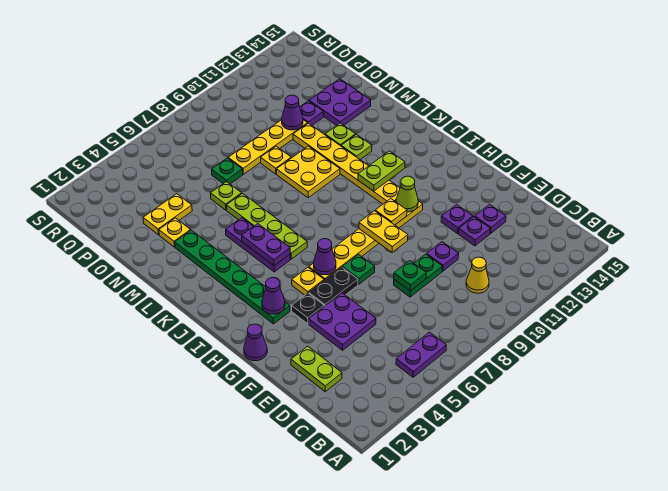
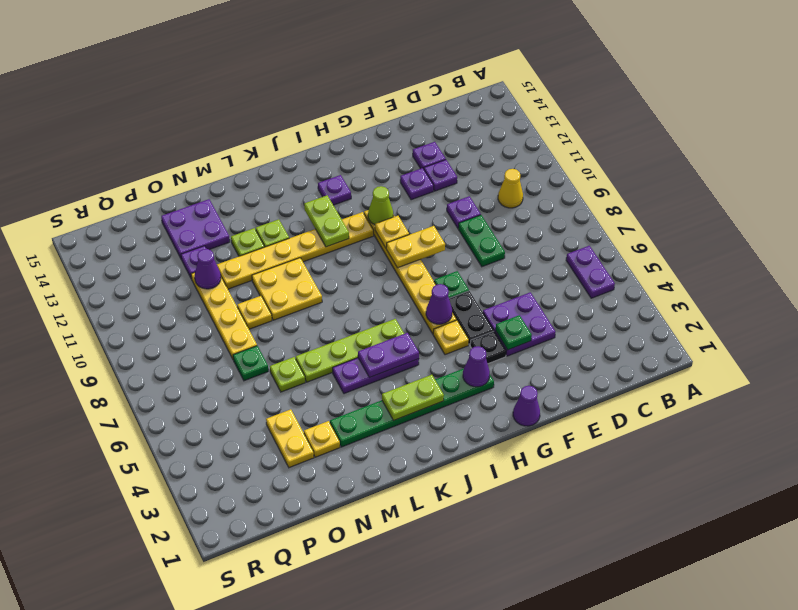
lime plate D2:E2 level 1 -> lime plate J3:K3 level 2
green plate E8 level 2 -> green plate F4 level 2
none -> purple plate I13 level 1

